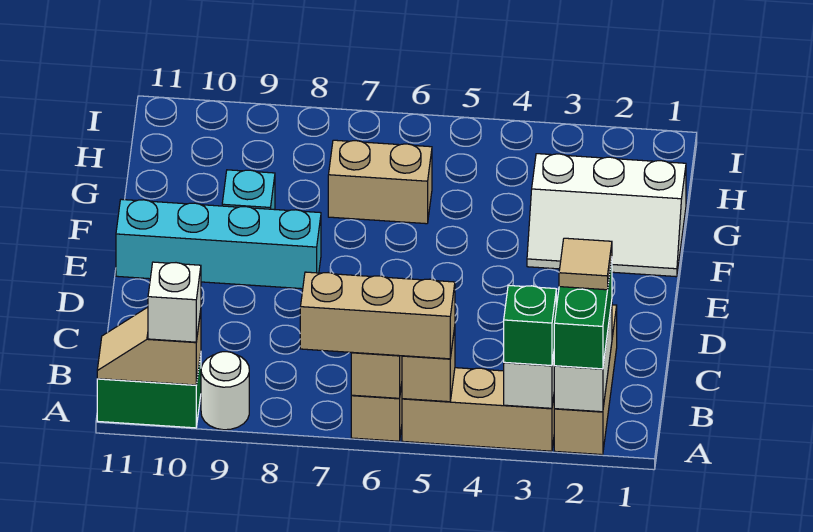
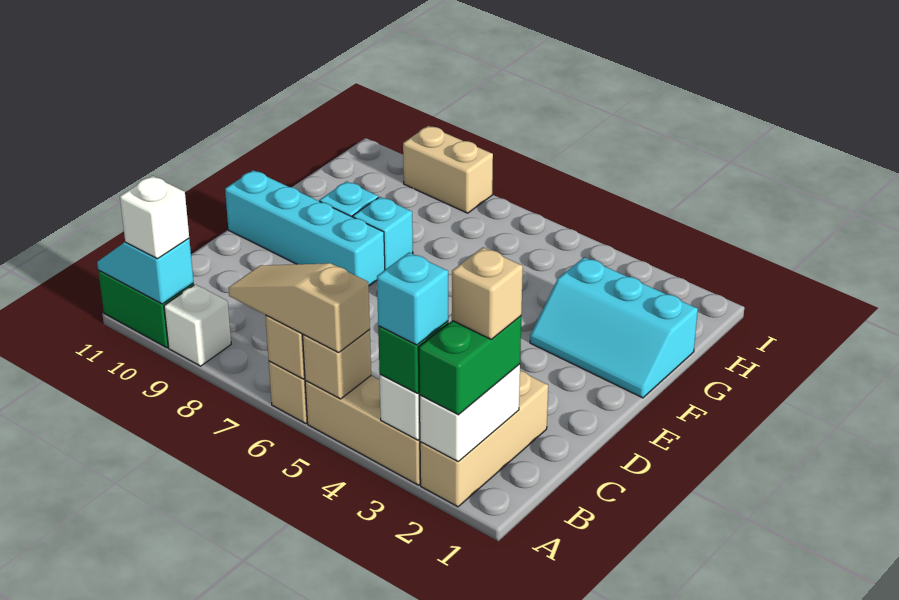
none -> cyan brick A3 level 4
tan brick A5:A7 level 3 -> tan slope A5:A7 level 3 top 5
white round brick A9 level 1 -> white brick A9 level 1
tan slope A10:A11 level 2 top 10 -> cyan slope A10:A11 level 2 top 10
tan tile B2 level 4 -> tan brick B2 level 4
white slope F1:G3 level 1 top G -> cyan slope F1:G3 level 1 top G
none -> cyan brick F8 level 1
tan brick G6:G7 level 1 -> tan brick I8:I9 level 1

